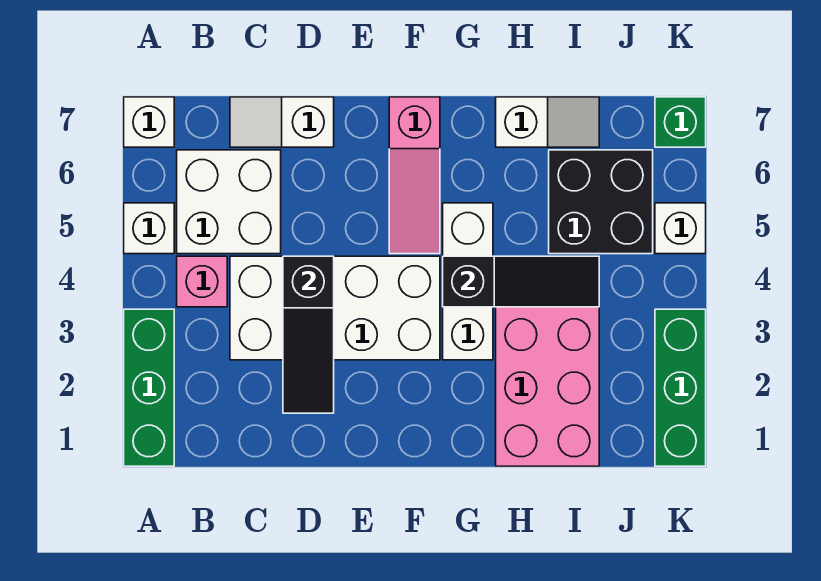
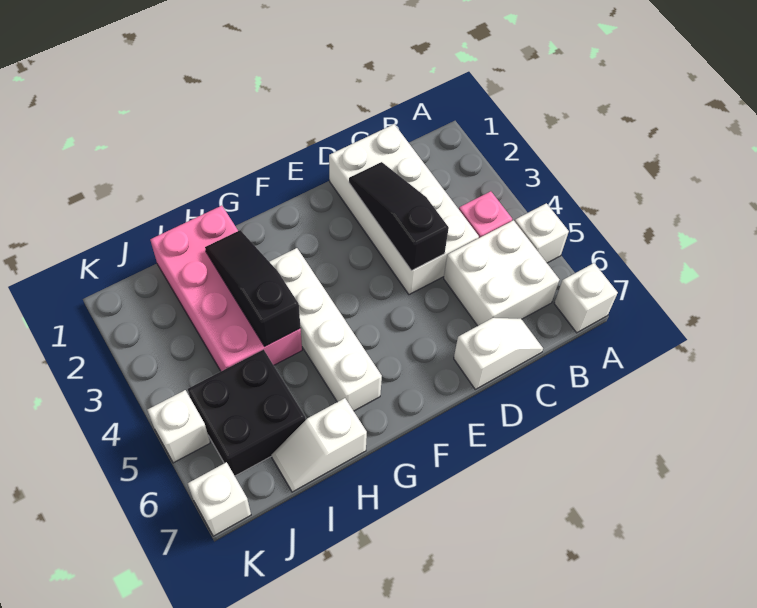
green brick A1:A3 level 1 -> none
white brick C3:F4 level 1 -> white brick C1:D4 level 1
pink slope F5:F7 level 1 top 7 -> none
white brick G3:G5 level 1 -> white brick G3:G6 level 1
black slope G4:I4 level 2 top G -> black slope H2:H4 level 2 top 4
green brick K1:K3 level 1 -> none
green brick K7 level 1 -> white brick K7 level 1

